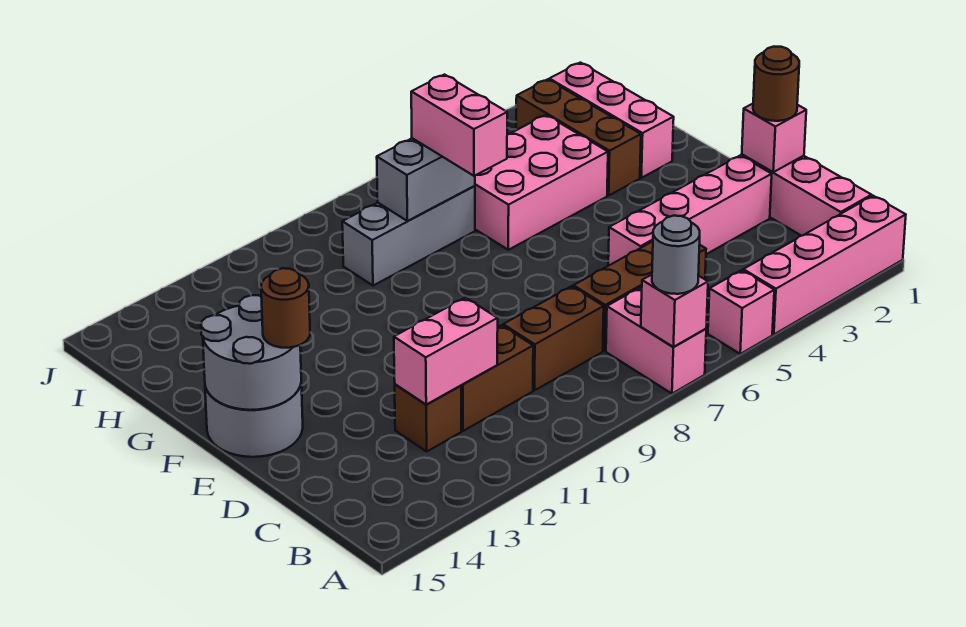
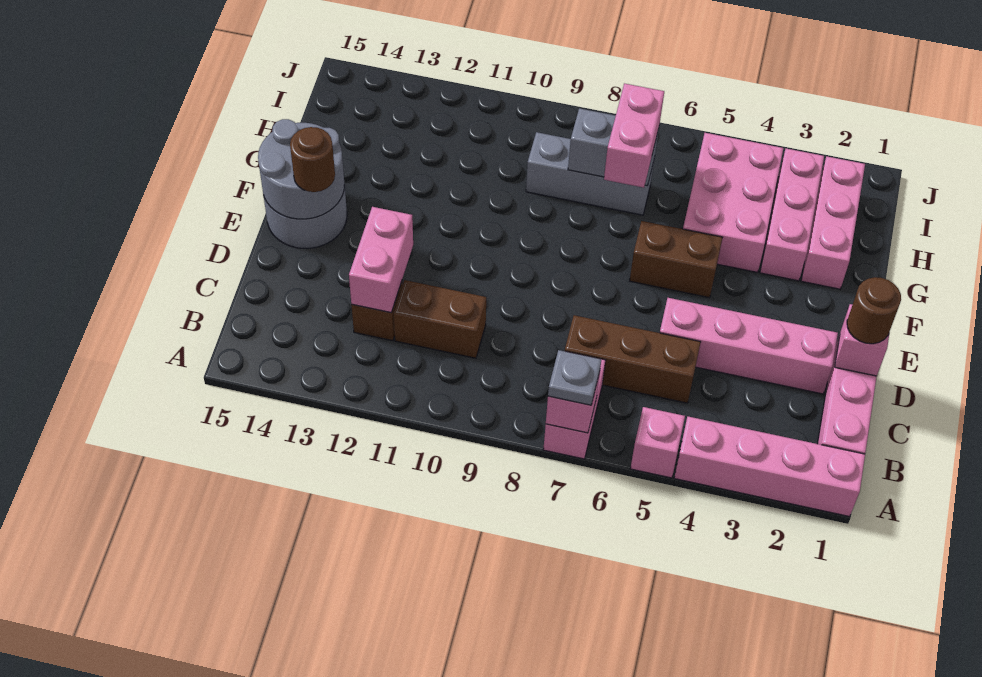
grey round brick A7 level 3 -> grey plate A7 level 3
brown brick C8:C9 level 1 -> brown brick F5:F6 level 1
pink brick C11:C12 level 2 -> pink brick C12:D12 level 2
brown brick G3:I3 level 1 -> pink brick G3:I3 level 1
pink brick G4:H6 level 1 -> pink brick G4:I5 level 1

